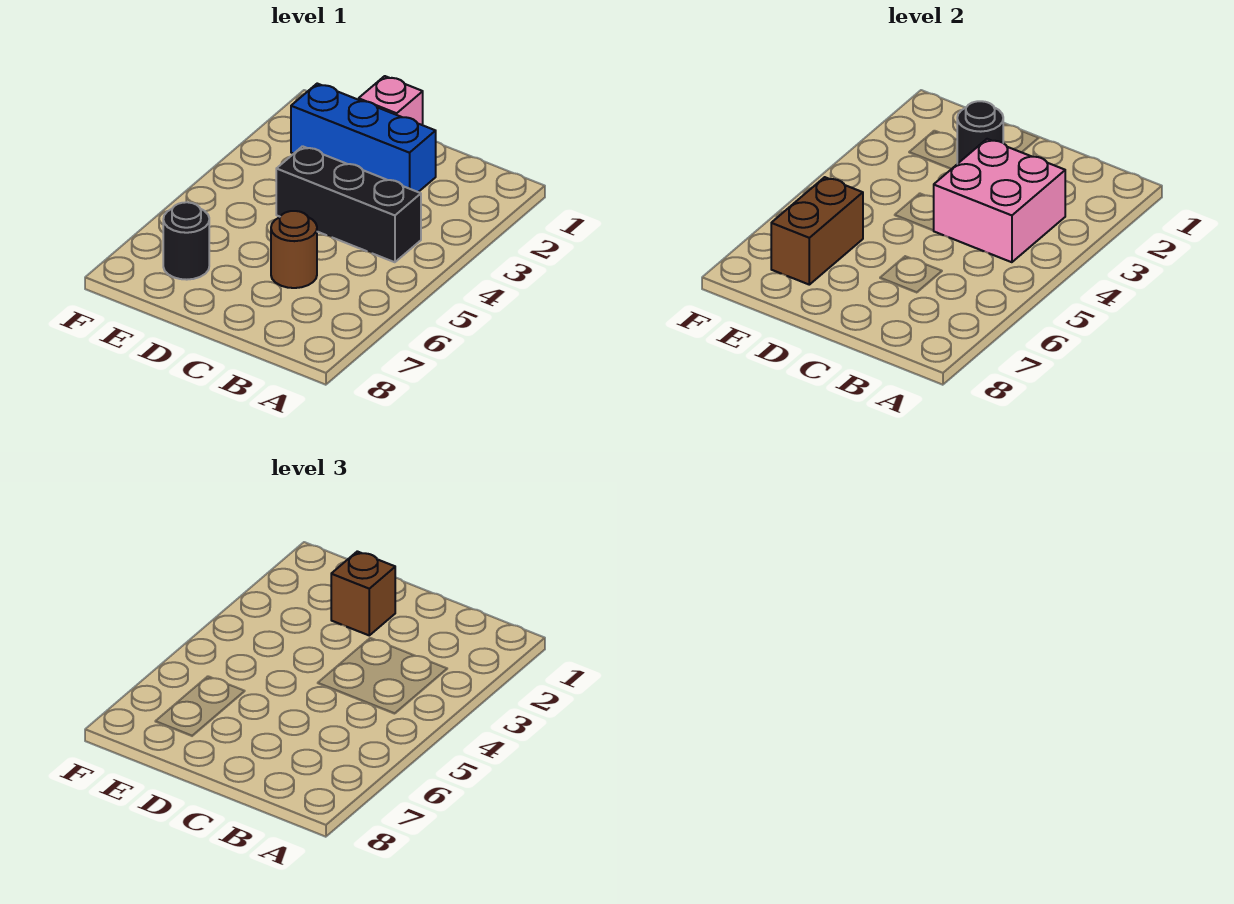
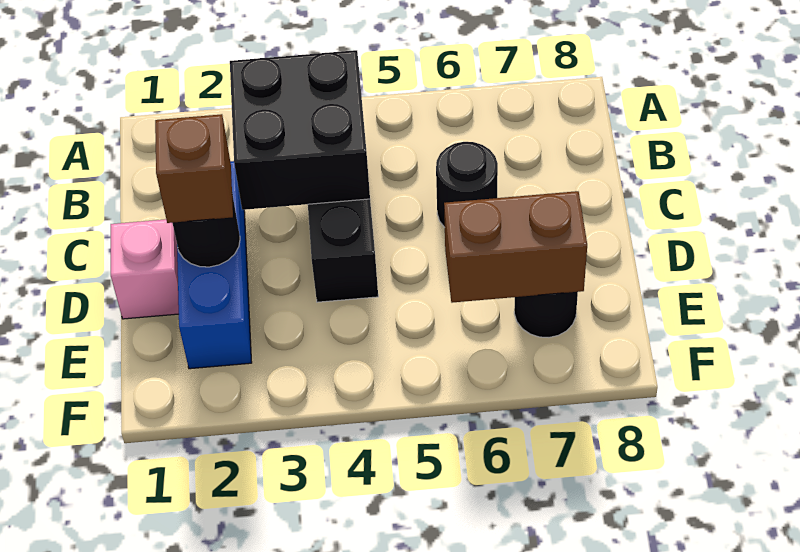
pink brick B3:C4 level 2 -> black brick B3:C4 level 2
brown round brick C6 level 1 -> black round brick C6 level 1

